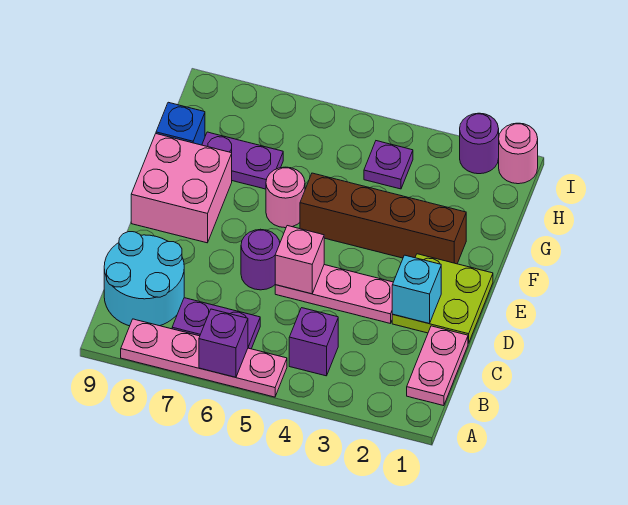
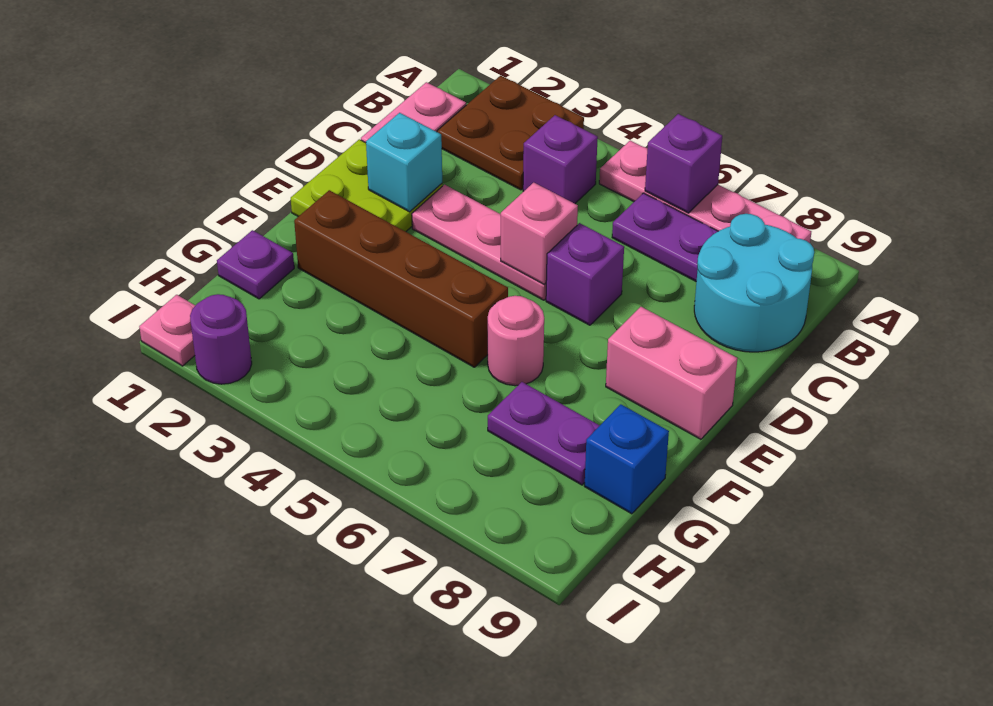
none -> brown plate A2:B3 level 1
purple round brick D6 level 1 -> purple brick D6 level 1
pink brick E8:F9 level 1 -> pink brick E8:E9 level 1
purple plate H4 level 1 -> purple plate G1 level 1
pink round brick I1 level 1 -> pink plate I1 level 1

